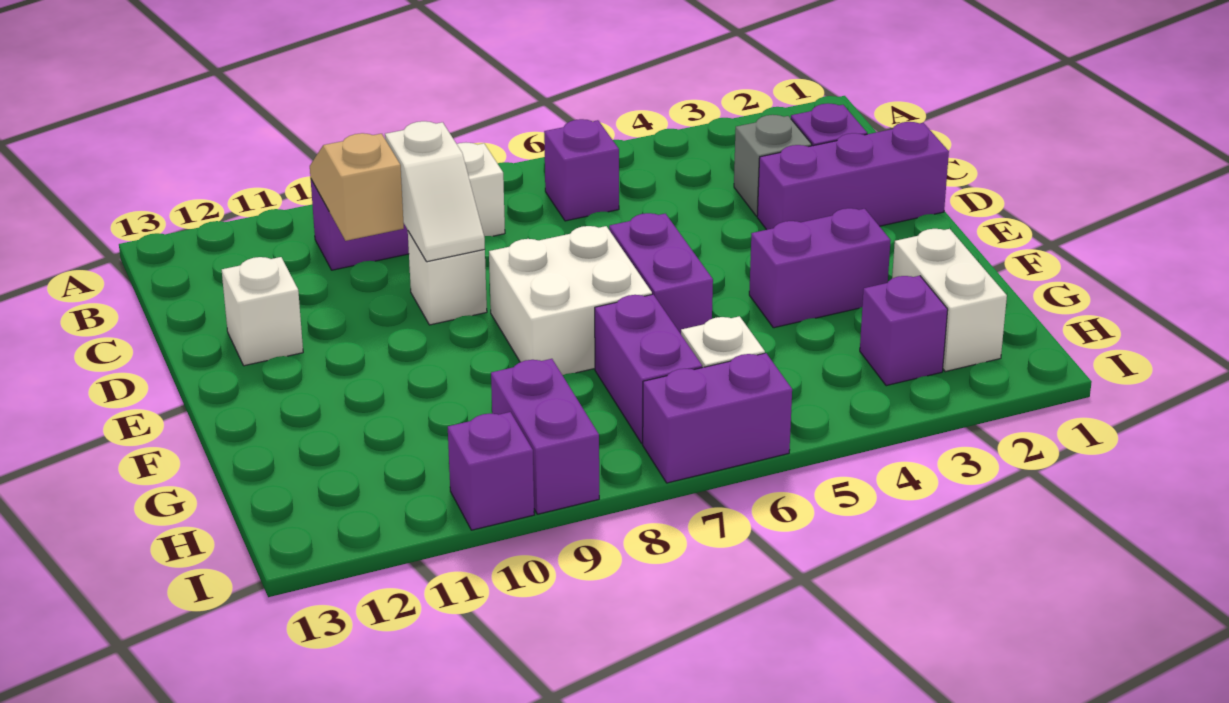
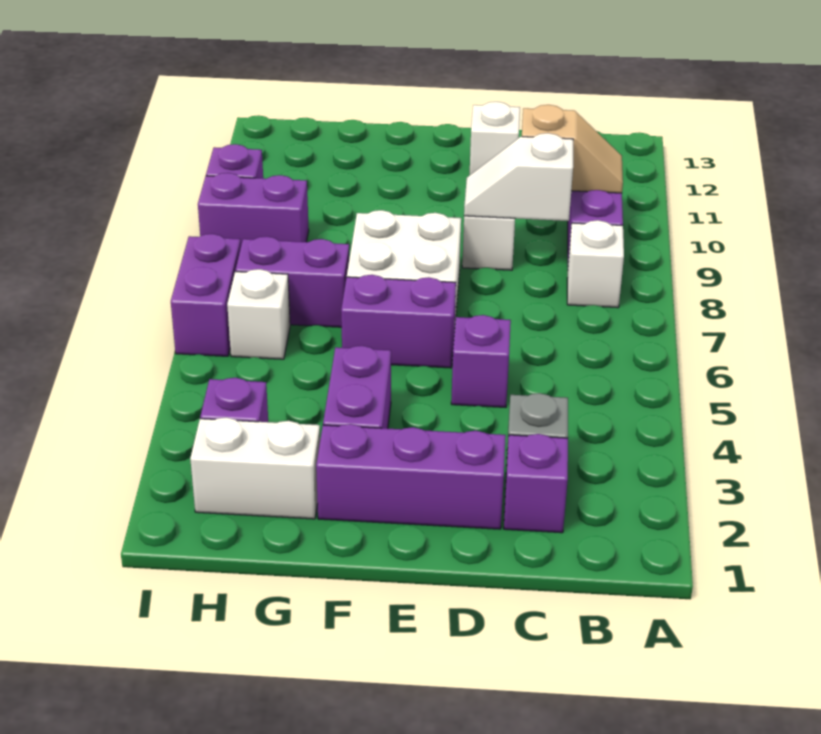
purple brick B6 level 1 -> purple brick D5 level 1
purple brick D1:D3 level 1 -> purple brick D2:F2 level 1

